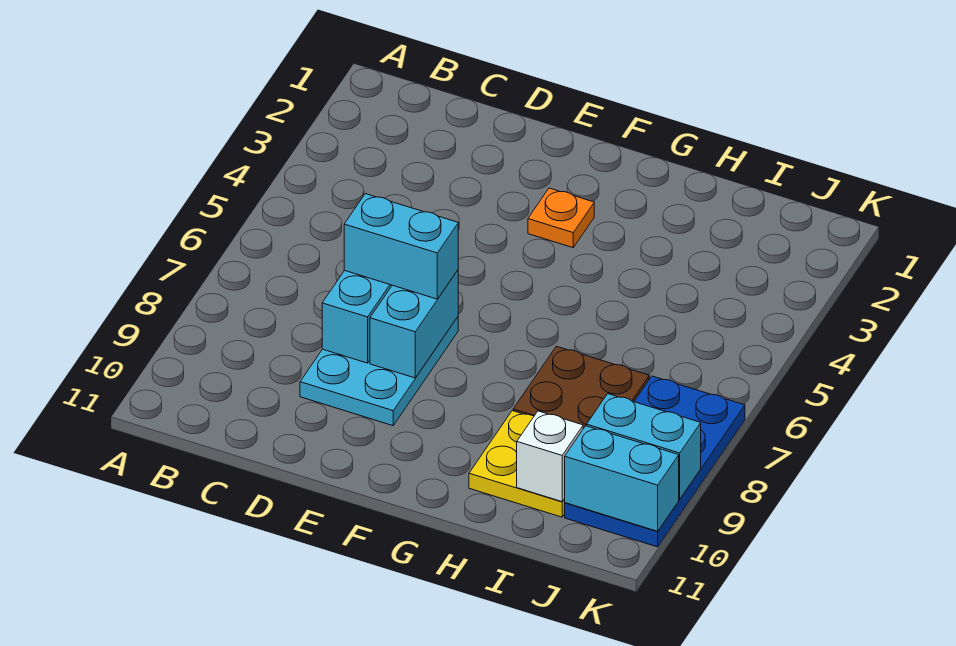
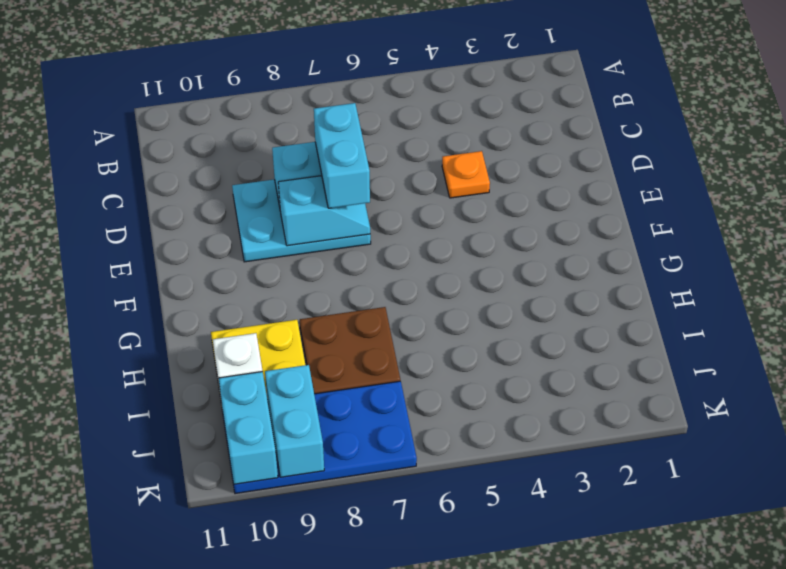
cyan brick E7:E8 level 2 -> cyan slope E7:E8 level 2 top 8
orange plate F3 level 1 -> orange plate D4 level 1

